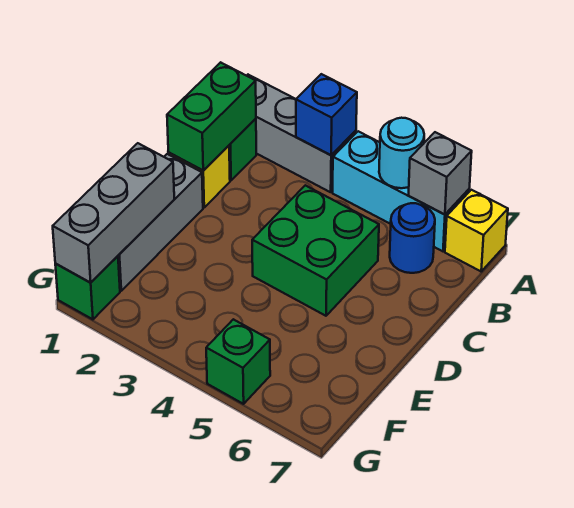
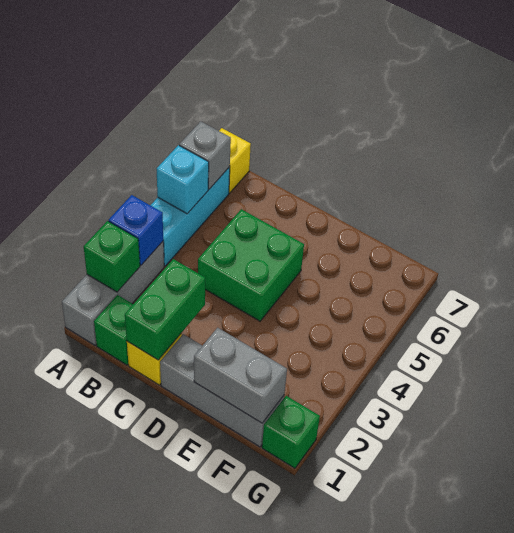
cyan round brick A5 level 2 -> cyan brick A5 level 2
green brick B1:C1 level 2 -> green brick C1:C2 level 2
blue round brick B6 level 1 -> none
grey brick E1:G1 level 2 -> grey brick E1:F1 level 2
green brick G5 level 1 -> green brick A2 level 2

